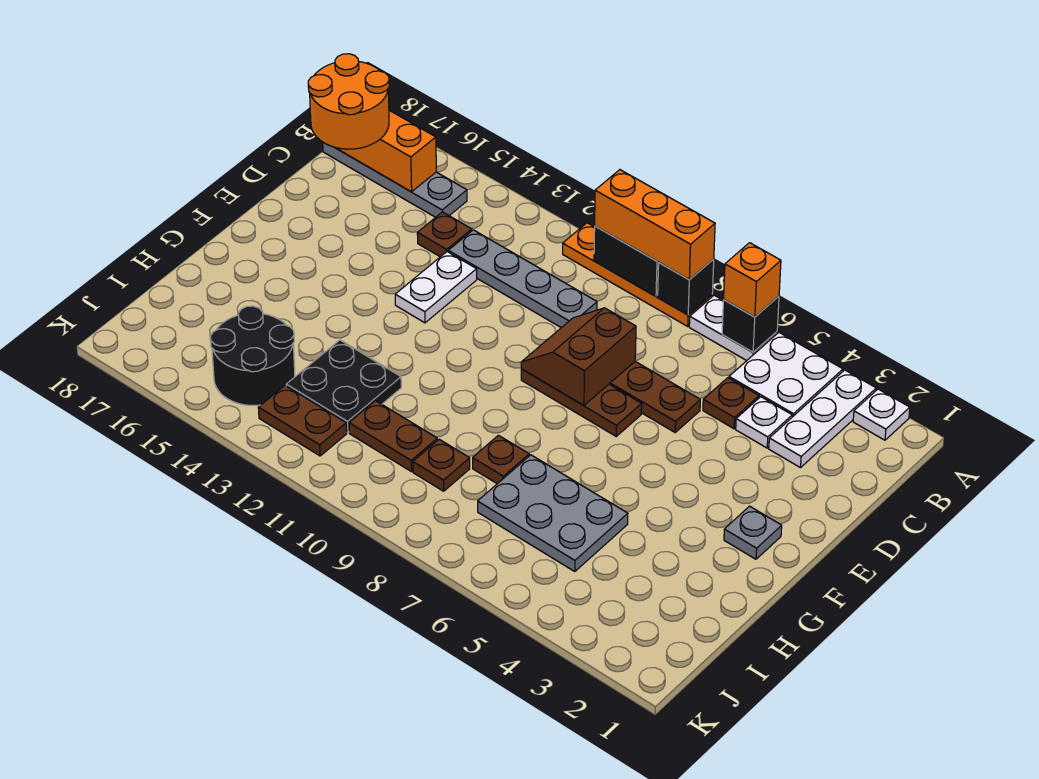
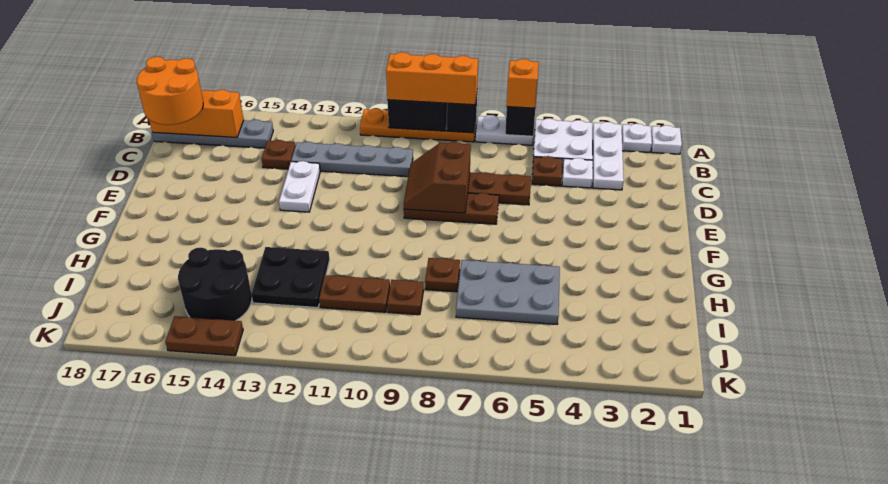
none -> white plate A1 level 1
grey plate F2 level 1 -> none
brown plate J12:J13 level 1 -> brown plate K14:K15 level 1

